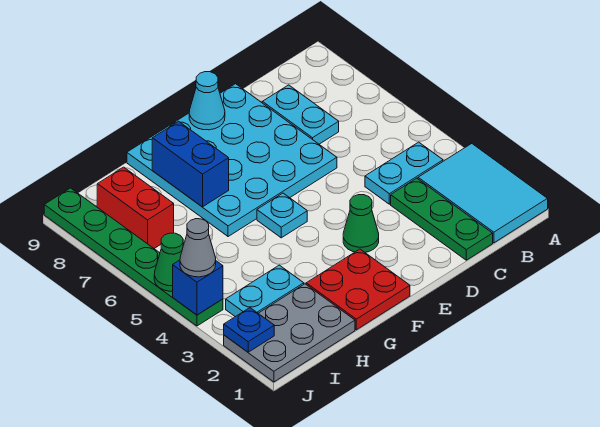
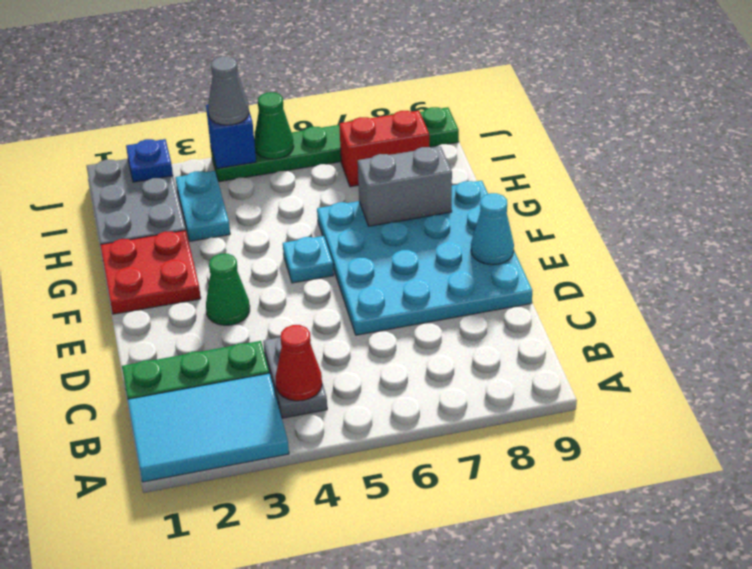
cyan plate B4:C4 level 1 -> grey plate B4:C4 level 1
none -> red cone B4 level 2
cyan plate C7:C8 level 1 -> none
blue brick G7:G8 level 2 -> grey brick G7:G8 level 2

